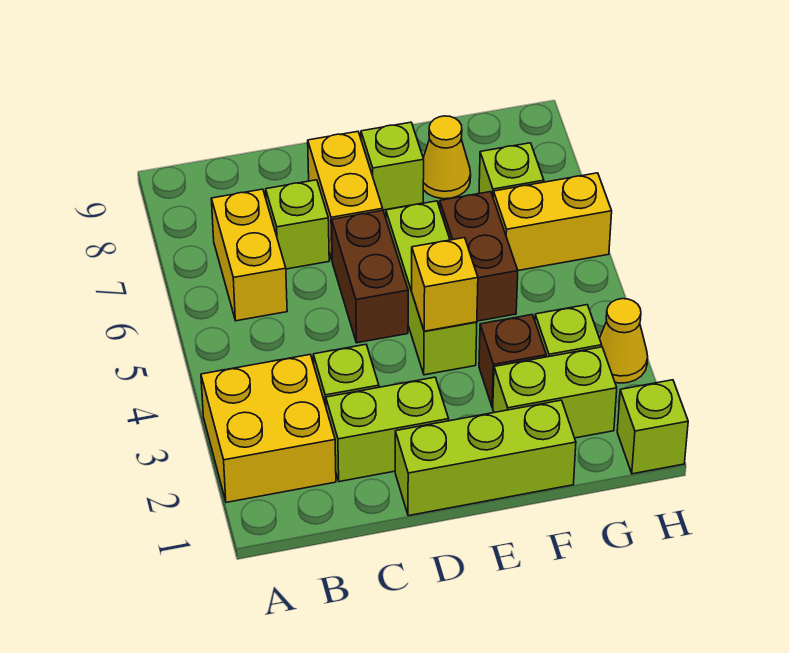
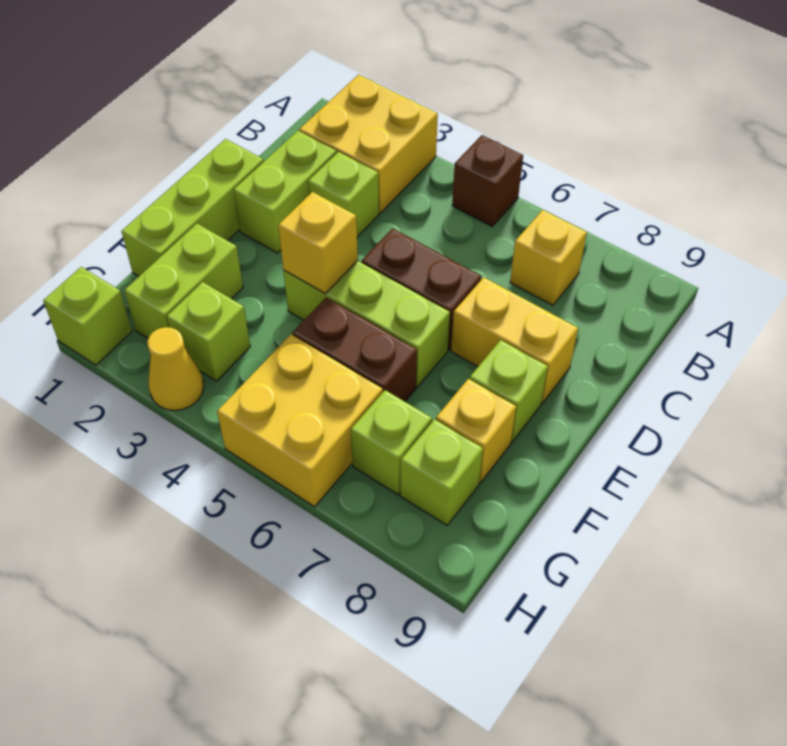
yellow brick B6:B7 level 1 -> yellow brick B7 level 1
lime brick C7 level 1 -> lime brick G8 level 1
brown brick F3 level 1 -> brown brick A5 level 1
yellow cone F8 level 1 -> yellow brick F8 level 1
yellow brick G6:H6 level 1 -> yellow brick G5:H6 level 1

